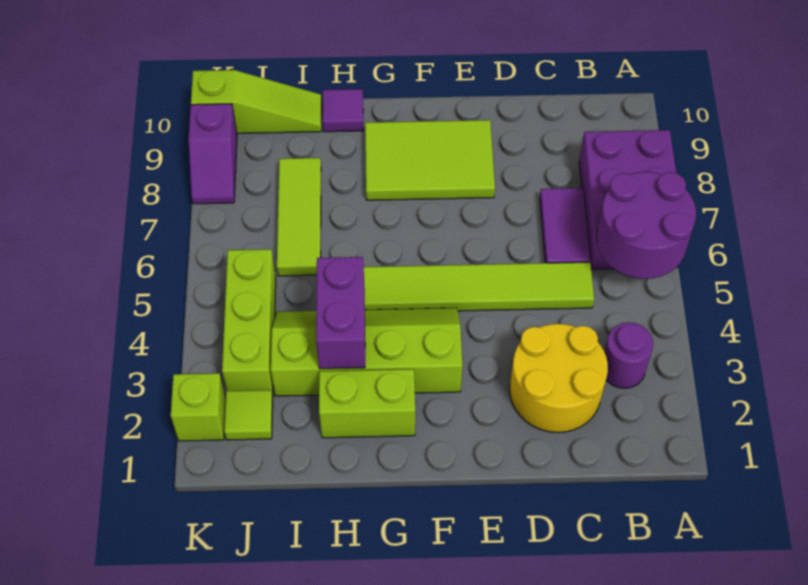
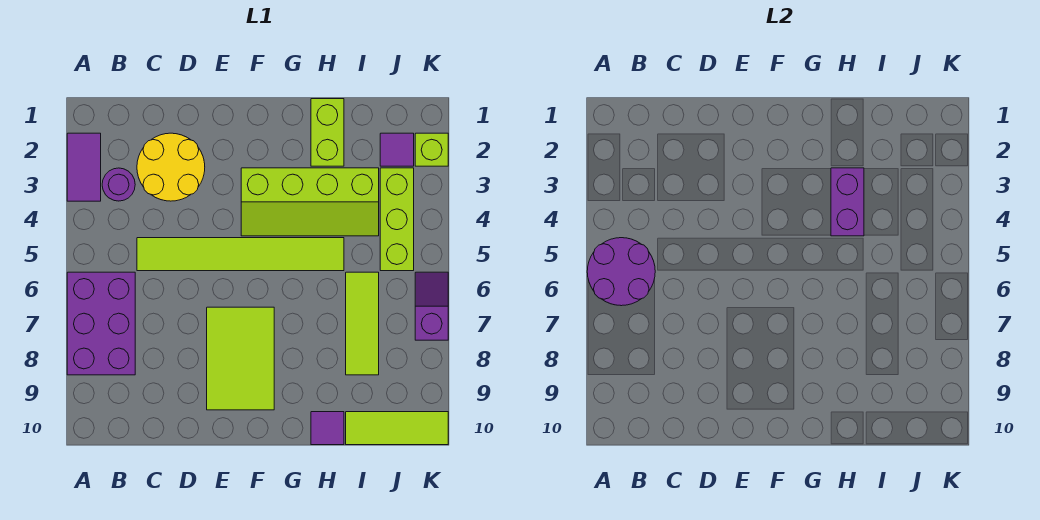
purple tile C6:C7 level 1 -> purple tile A2:A3 level 1
lime tile E8:G9 level 1 -> lime tile E7:F9 level 1
lime brick G2:H2 level 1 -> lime brick H1:H2 level 1
lime slope I10:K10 level 1 top K -> lime tile I10:K10 level 1
lime tile J2 level 1 -> purple tile J2 level 1
purple slope K8:K9 level 1 top 9 -> purple slope K6:K7 level 1 top 7

